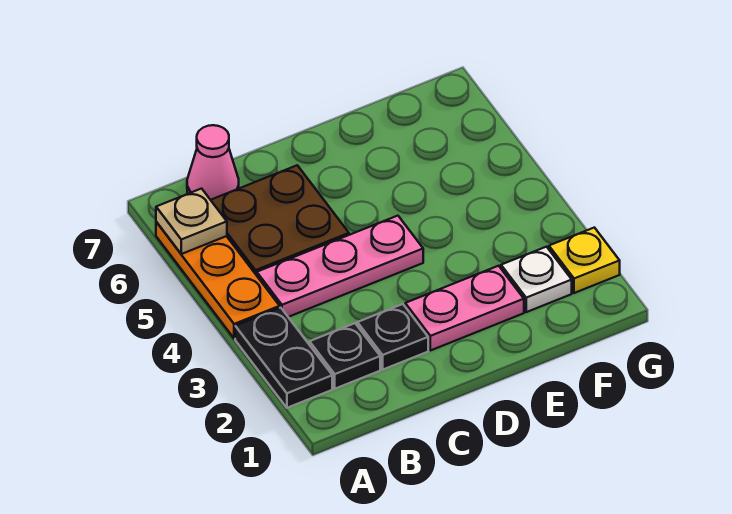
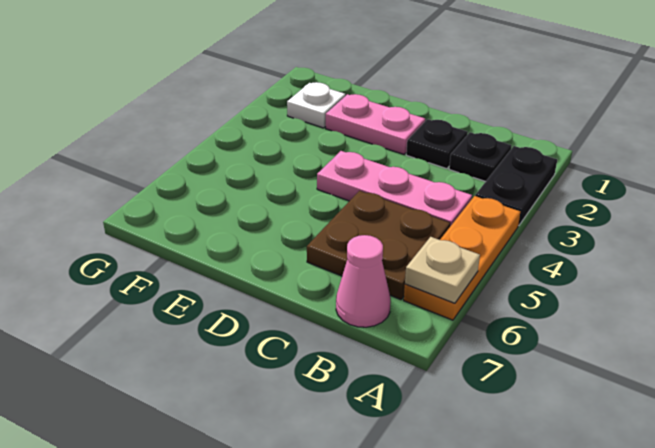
yellow plate G2 level 1 -> none

